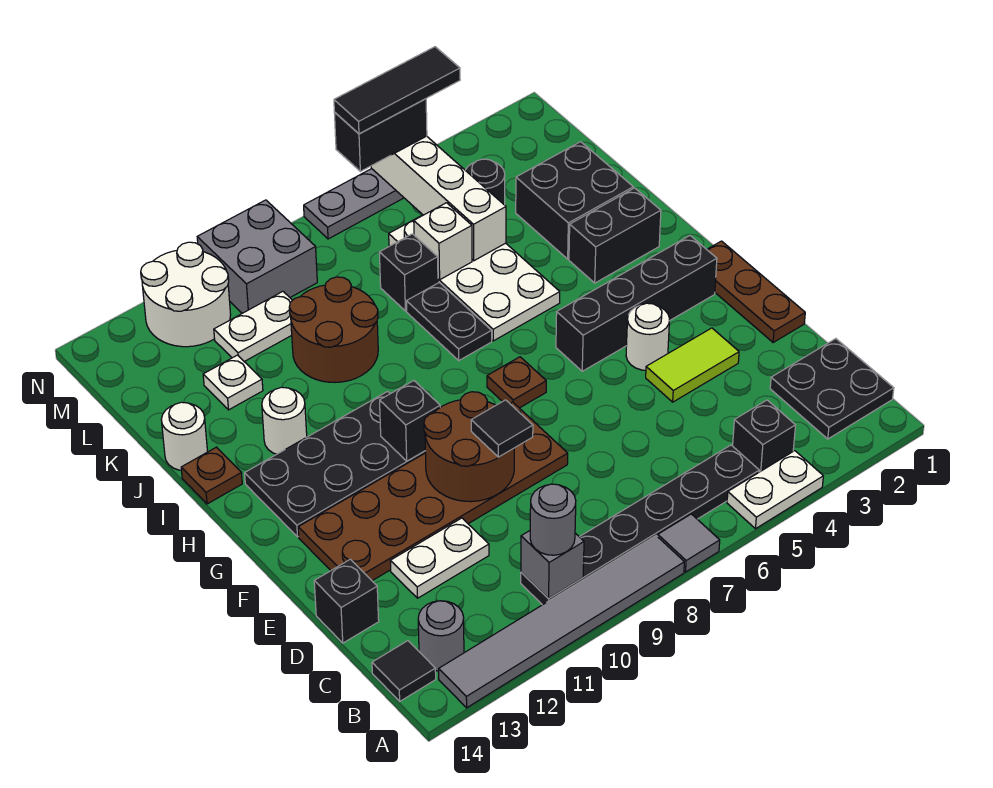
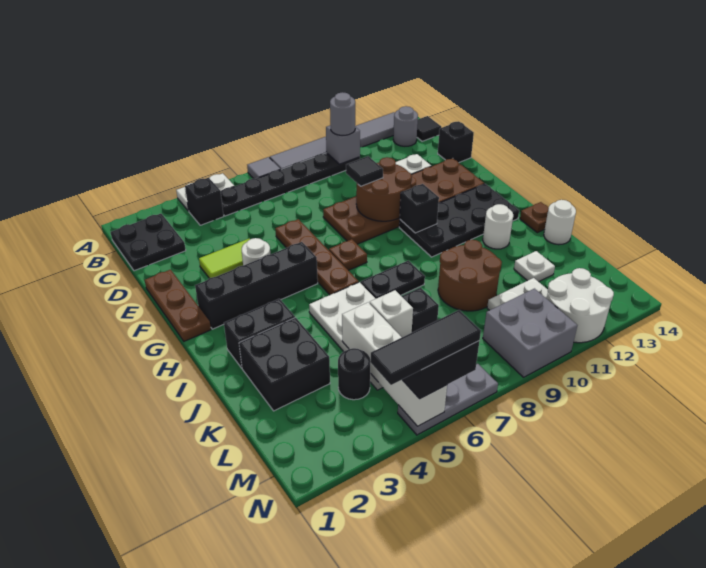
none -> brown plate E6:H6 level 1
black plate I7:J7 level 1 -> black plate I7:I8 level 1

